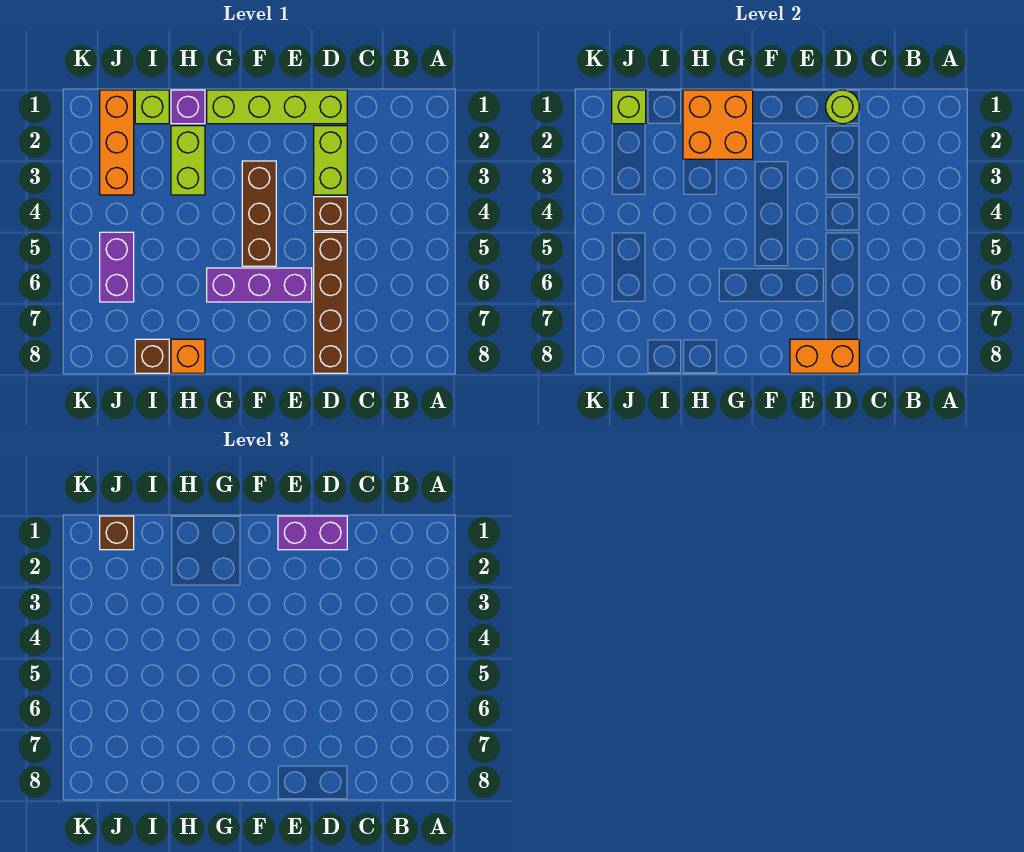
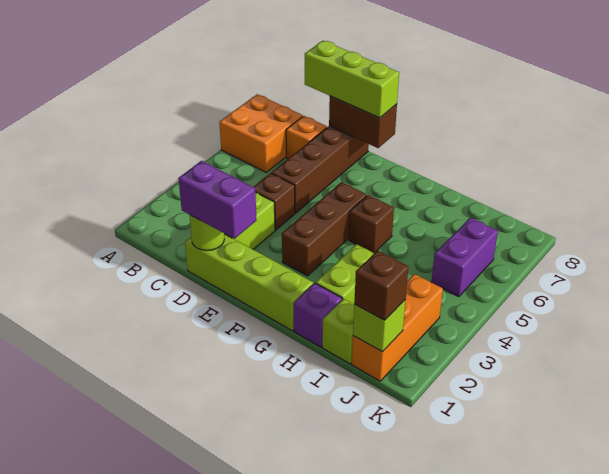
none -> lime brick C8:E8 level 3
orange brick D8:E8 level 2 -> brown brick D8:E8 level 2
purple brick E6:G6 level 1 -> none
orange brick G1:H2 level 2 -> orange brick A6:B7 level 1
orange brick H8 level 1 -> orange brick C7 level 1
brown brick I8 level 1 -> brown brick G5 level 1

